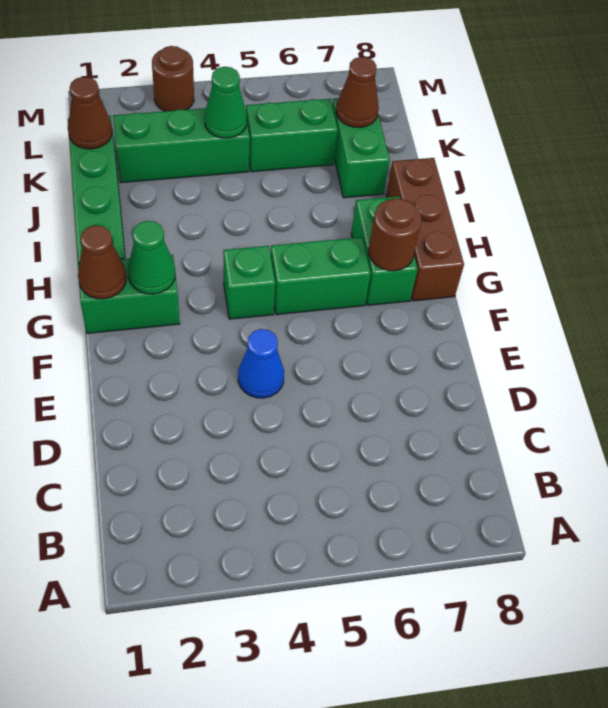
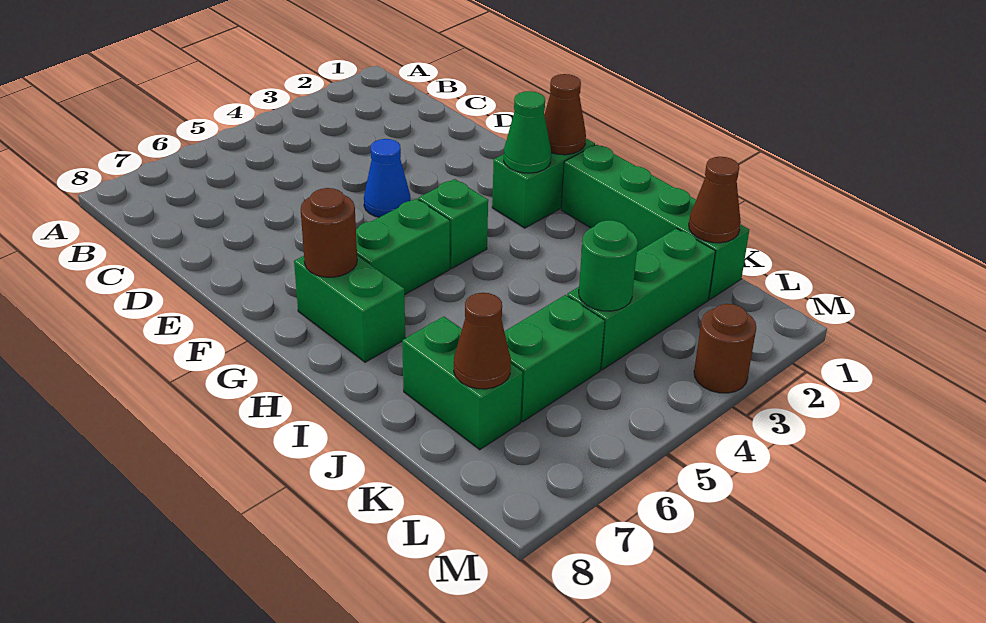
brown brick G8:I8 level 1 -> none
green cone K4 level 2 -> green round brick K4 level 2

